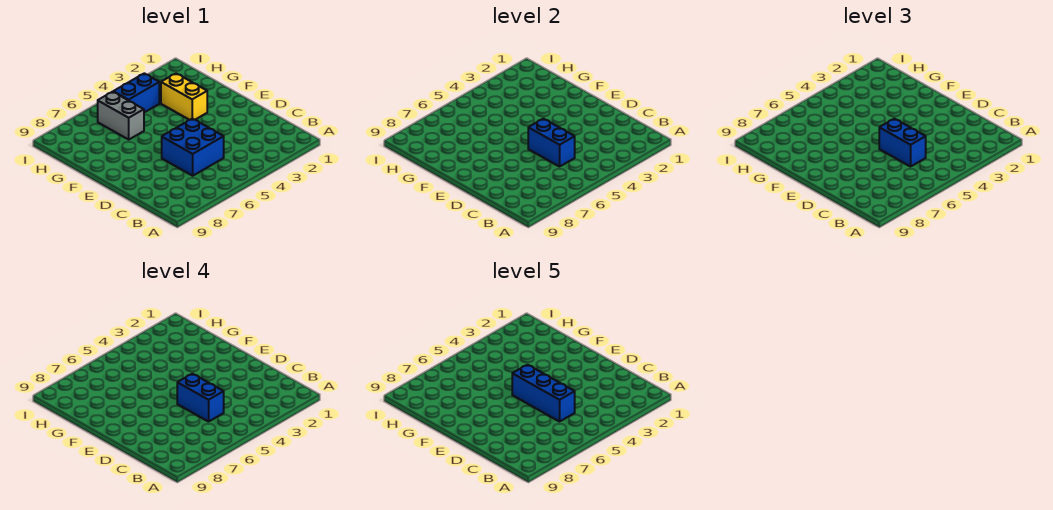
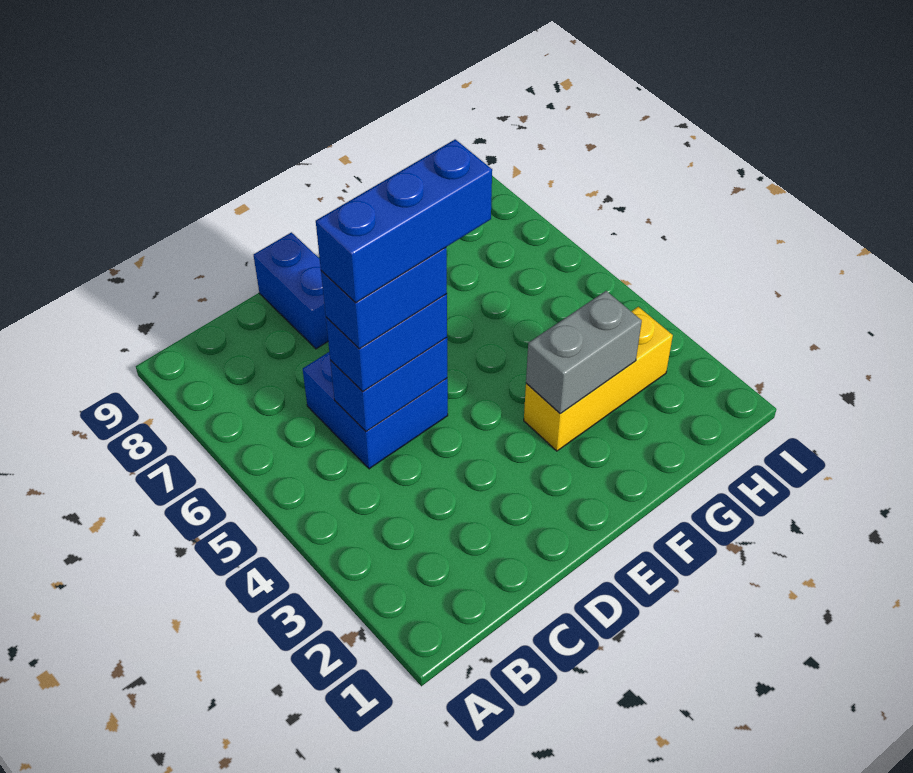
yellow brick F3:G3 level 1 -> yellow brick F3:H3 level 1
grey brick G6:H6 level 1 -> grey brick F3:G3 level 2
blue brick H4:H5 level 1 -> blue brick D8:D9 level 1

